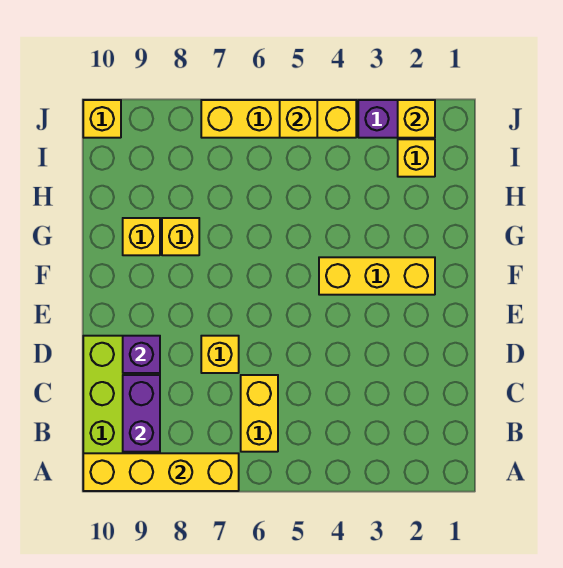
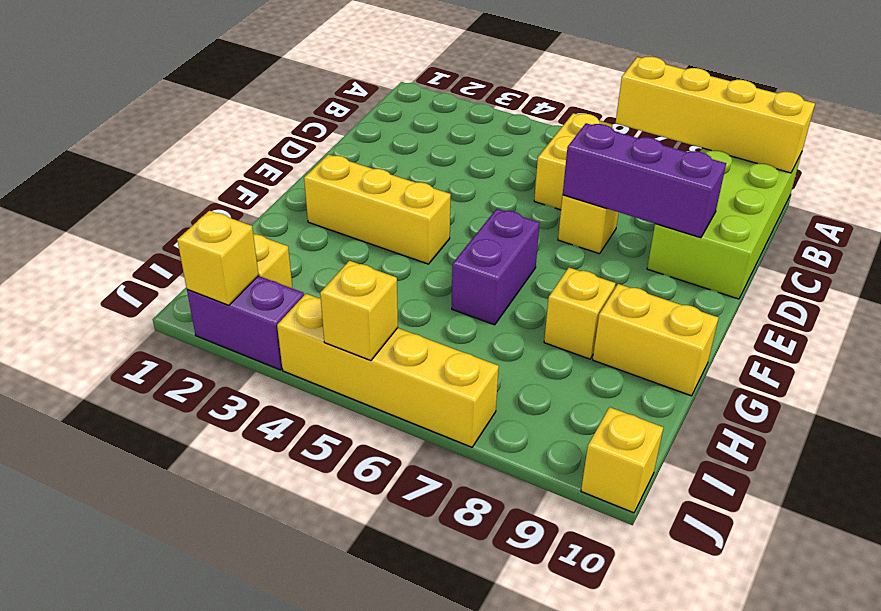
purple brick B9:C9 level 2 -> purple brick F6:G6 level 1
purple brick D9 level 2 -> purple brick D7:D9 level 2
yellow brick G9 level 1 -> yellow brick G9:G10 level 1

